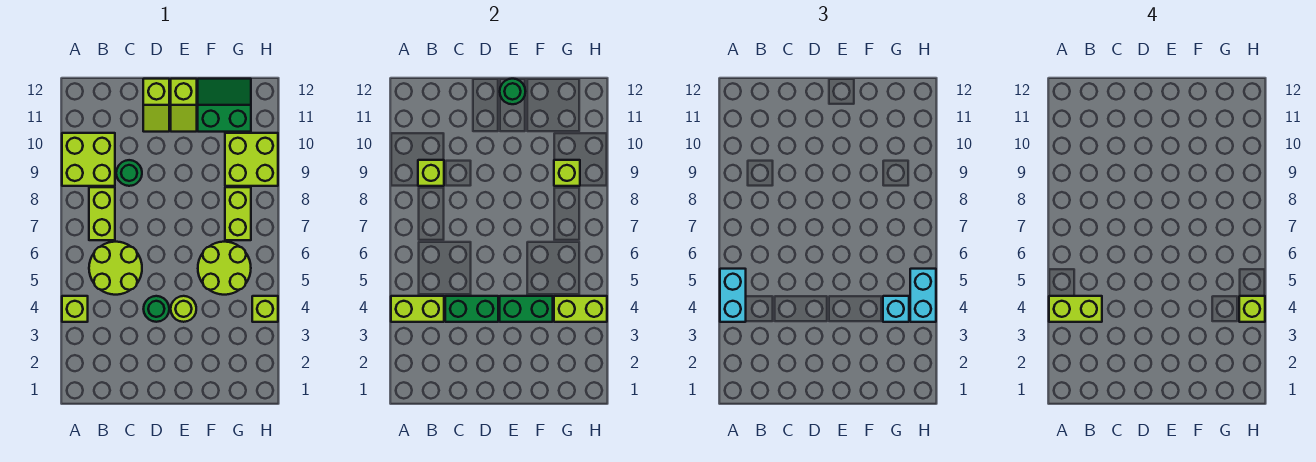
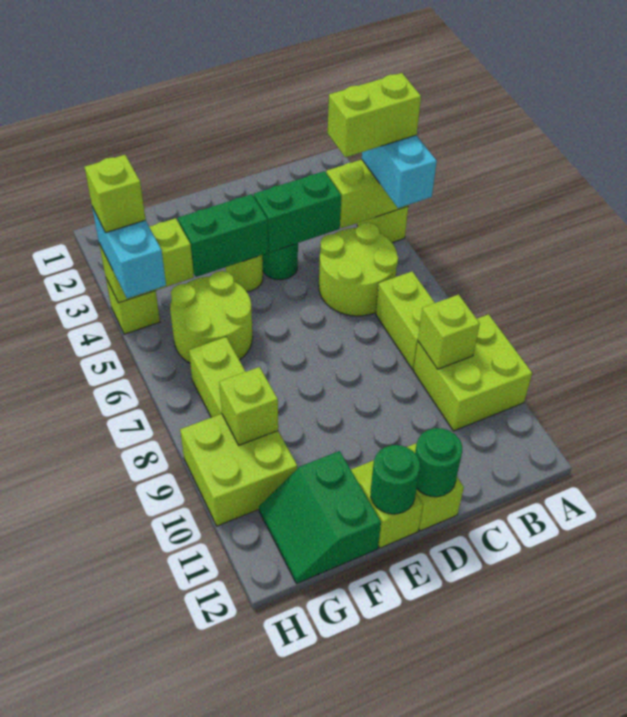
green round brick C9 level 1 -> green round brick D12 level 2
green slope F11:G12 level 1 top 11 -> green slope F11:G12 level 1 top F
cyan brick G4 level 3 -> none

